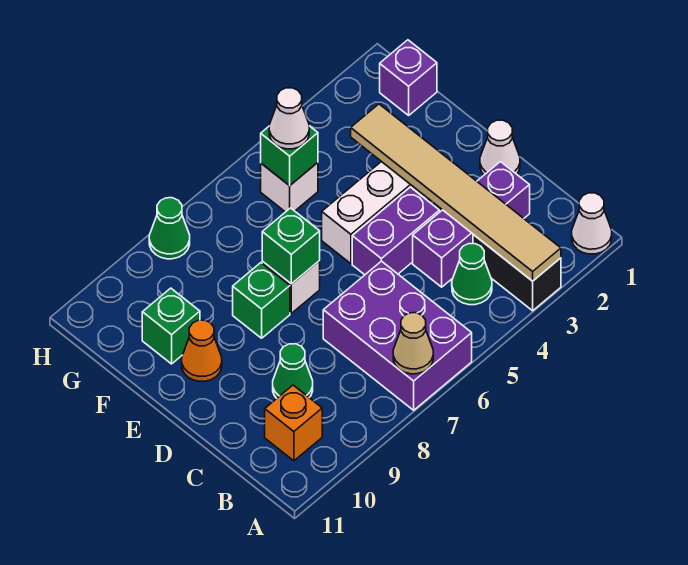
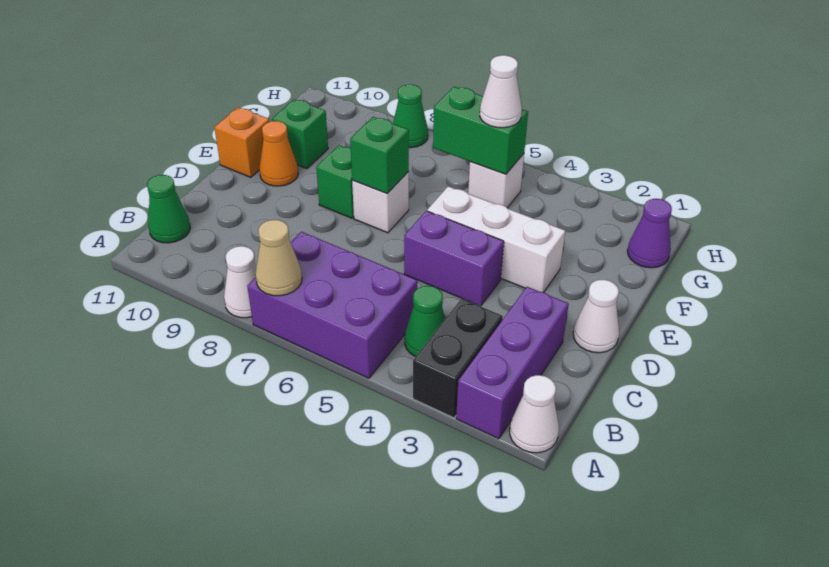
tan tile A3:F3 level 2 -> none
purple brick A6:C7 level 1 -> purple brick A5:B7 level 1
none -> white cone A8 level 1
orange brick B10 level 1 -> orange brick E11 level 1
purple brick C2:C4 level 1 -> purple brick A2:C2 level 1
green cone C9 level 1 -> green cone B11 level 1
purple brick G1 level 1 -> purple cone G1 level 1
green brick G5 level 2 -> green brick G5:G6 level 2

